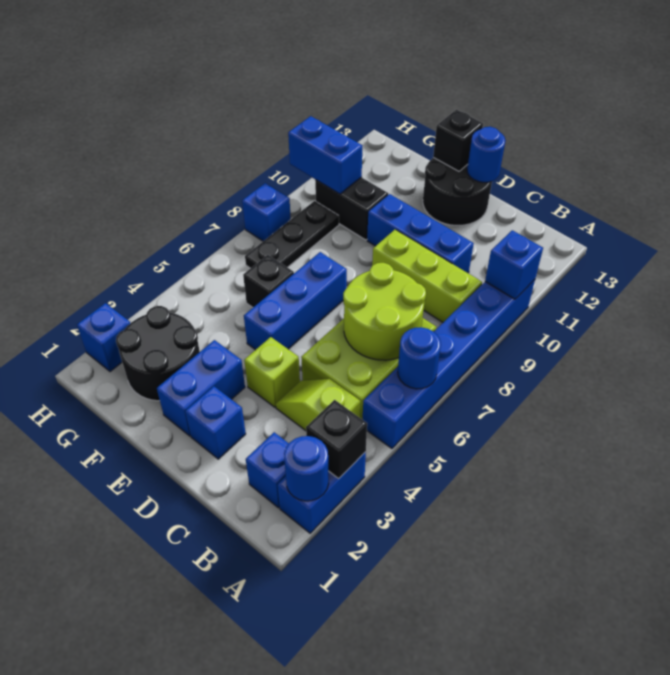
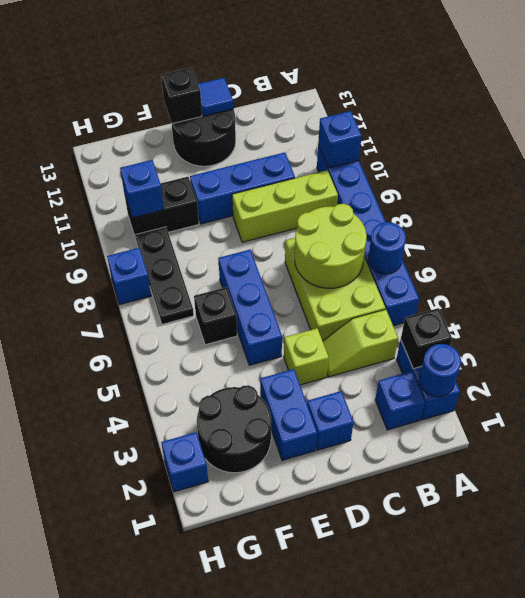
blue round brick D13 level 2 -> blue tile D13 level 2
blue brick G10:H10 level 2 -> blue brick G10 level 2

